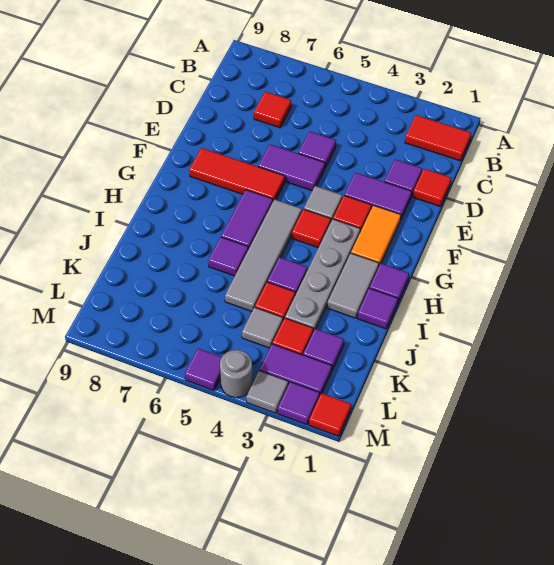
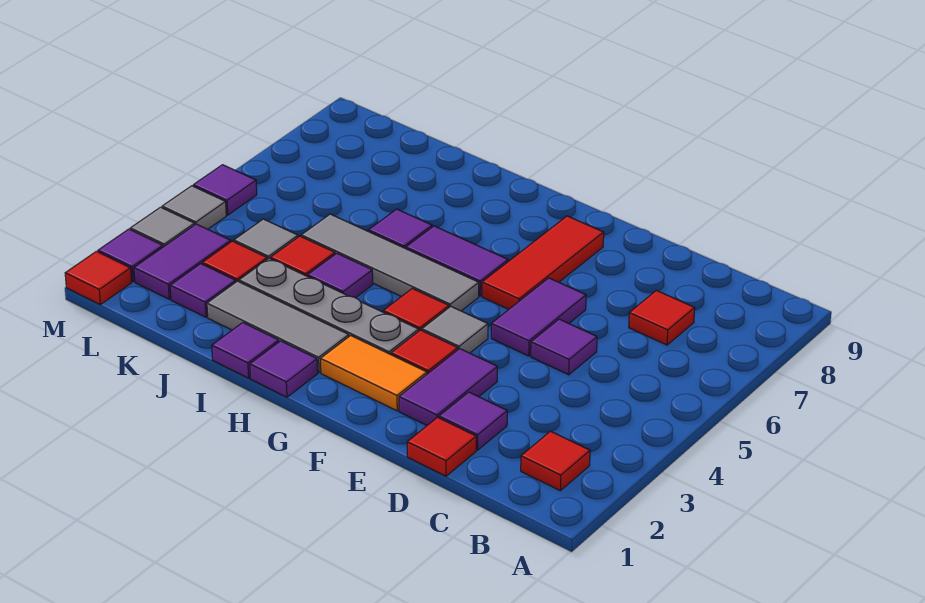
red tile B1:B2 level 1 -> red tile B2 level 1
grey tile H2:I2 level 1 -> grey tile H2:J2 level 1
grey round brick M4 level 1 -> grey tile M4 level 1

